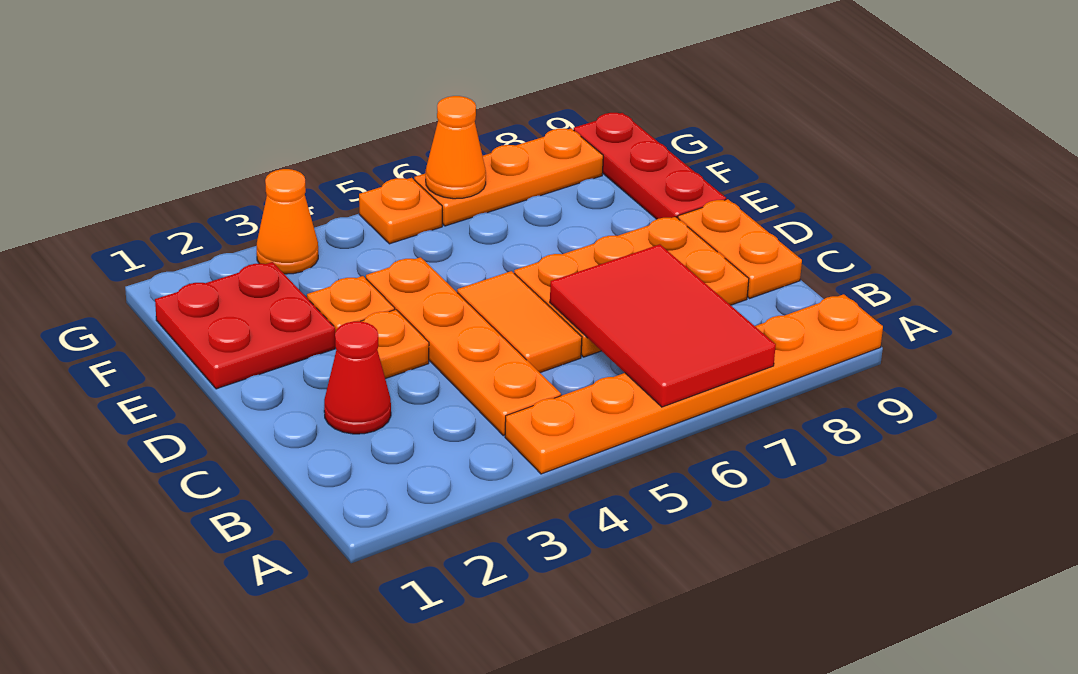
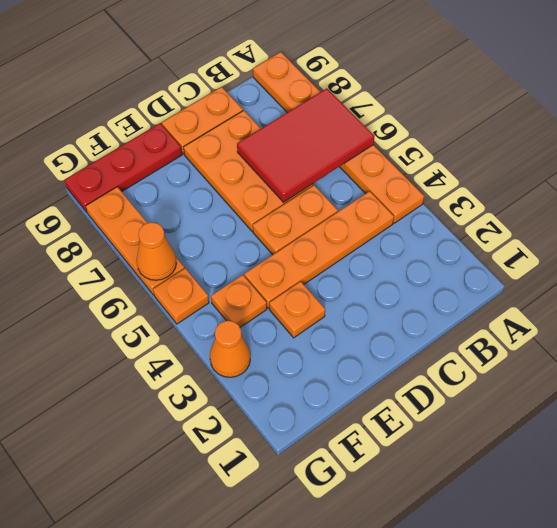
red cone C2 level 1 -> none
orange tile C5:D5 level 1 -> orange plate C5:D5 level 1
orange plate D3 level 1 -> orange plate F4 level 1
red plate E1:F2 level 1 -> none

